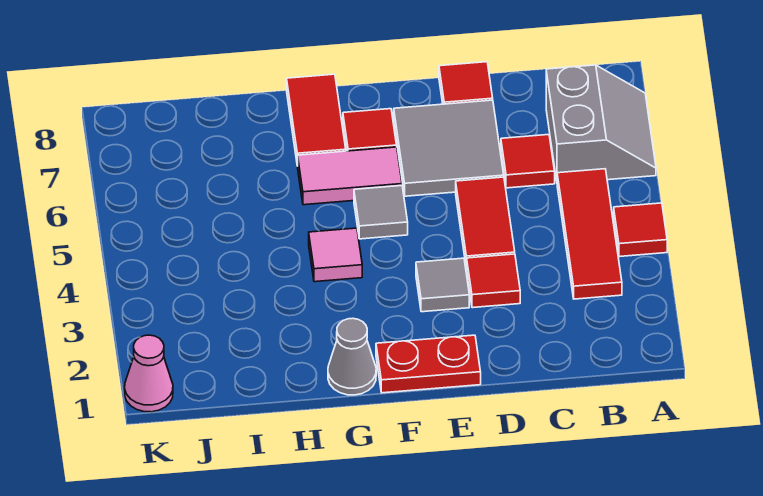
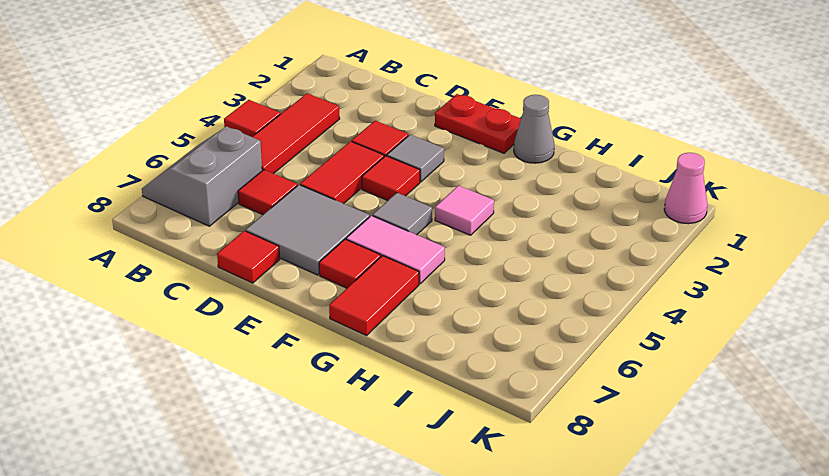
none -> red tile E4 level 1

